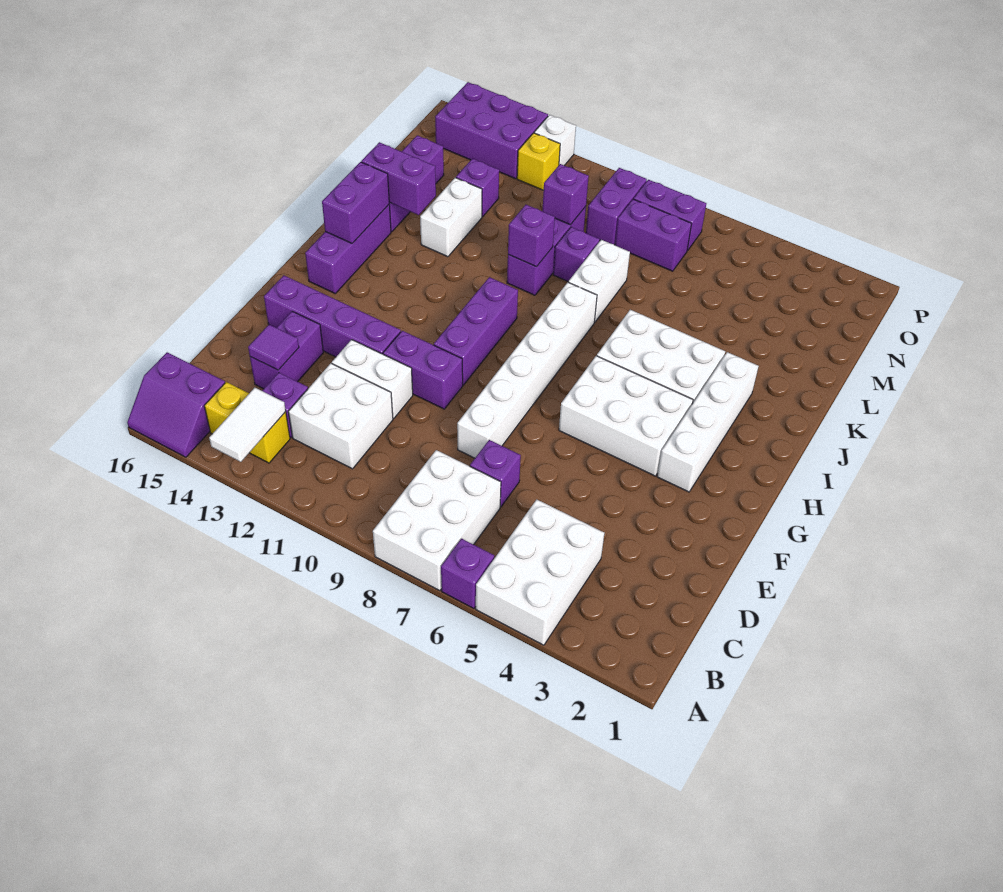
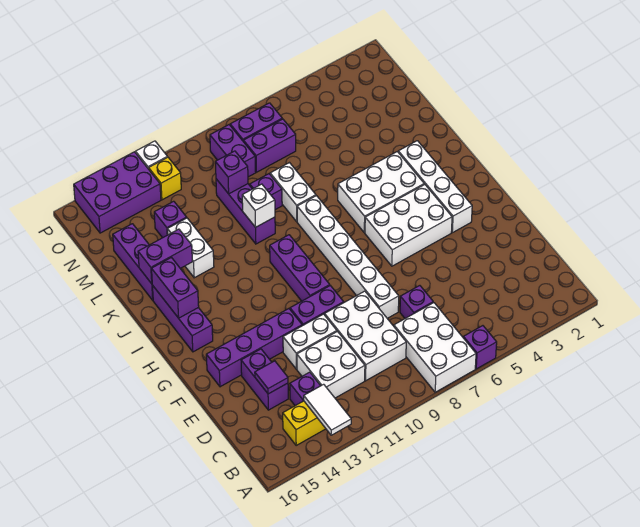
white brick A4:C5 level 1 -> white brick C9:E10 level 1
purple slope A15:B16 level 1 top B -> none
purple brick K10 level 2 -> white brick K10 level 2

